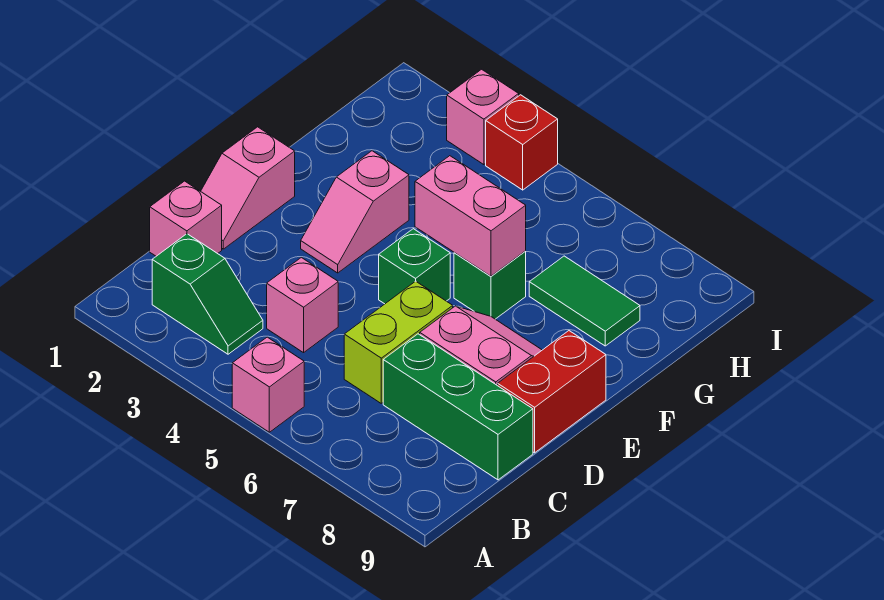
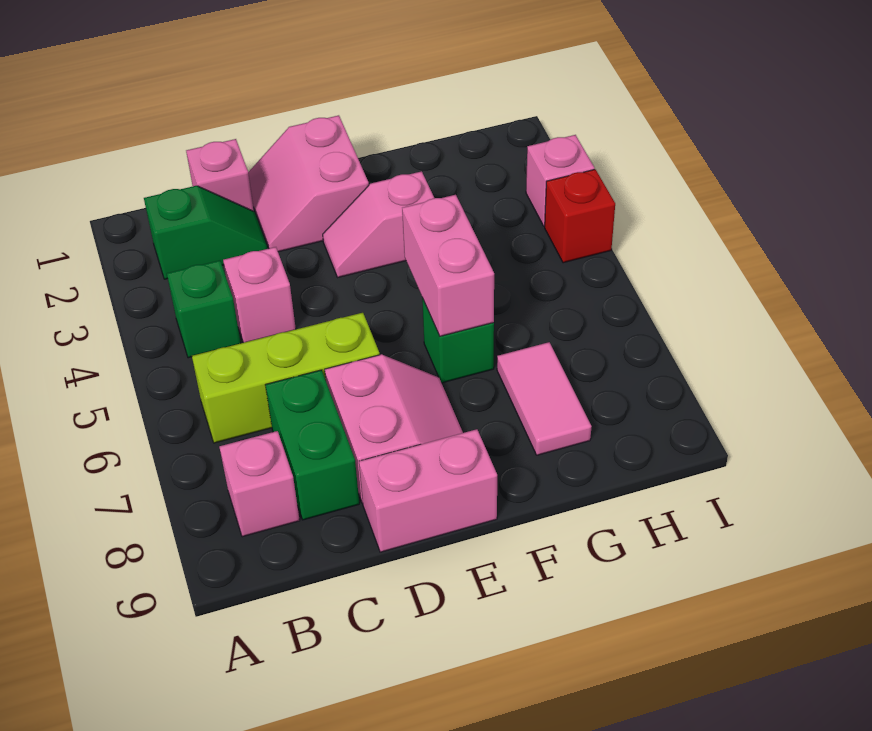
pink brick A5 level 1 -> pink brick B8 level 1
green slope B2:B3 level 1 top 2 -> green slope B2:C2 level 1 top B
lime brick C6:D6 level 1 -> lime brick B6:D6 level 1
green brick C7:C9 level 1 -> green brick C7:C8 level 1
pink slope D1:E1 level 1 top E -> pink slope D1:E2 level 1 top E
red brick D9:E9 level 1 -> pink brick D9:E9 level 1
green brick E5 level 1 -> green brick B4 level 1
green tile G7:G8 level 1 -> pink tile G7:G8 level 1

